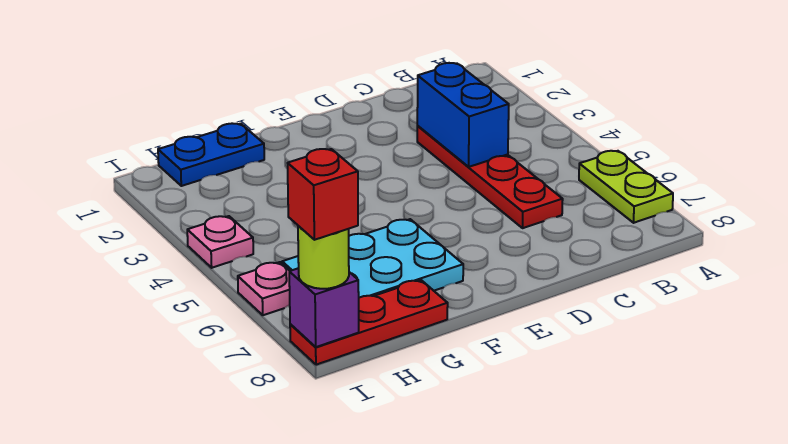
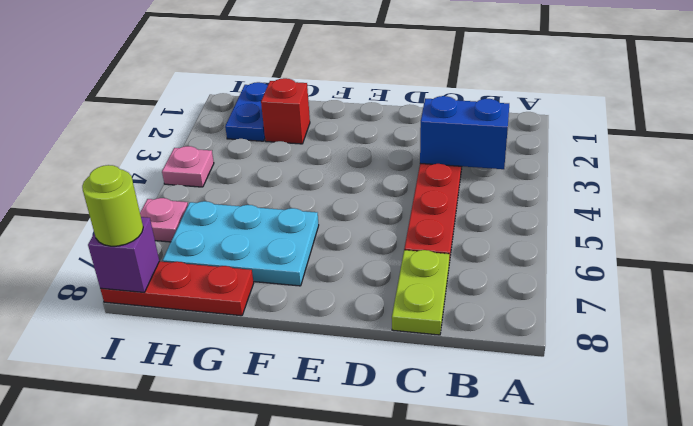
lime plate A6:A7 level 1 -> lime plate C7:C8 level 1
blue brick C3:C4 level 2 -> blue brick B3:C3 level 2
blue plate G1:H1 level 1 -> blue plate H1:H2 level 1
red brick I8 level 4 -> red brick G2 level 1

